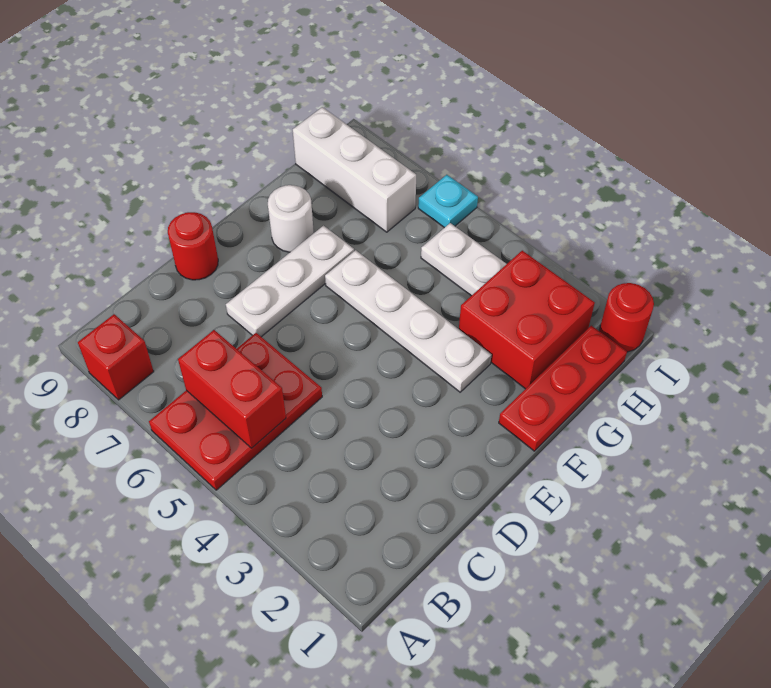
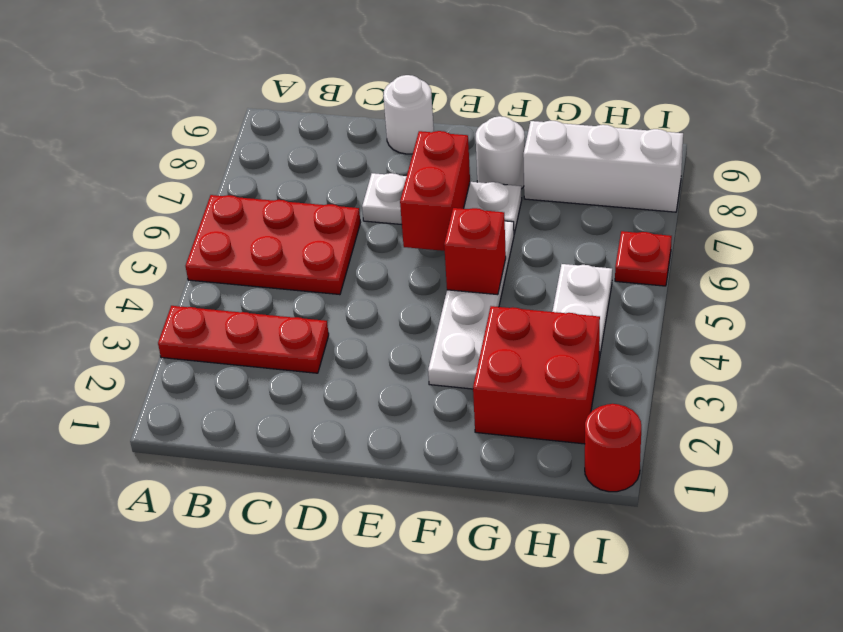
red brick A8 level 1 -> red brick F5 level 2
red brick B5:B6 level 2 -> red brick E6:E7 level 2
red round brick D9 level 1 -> white round brick D9 level 1
red plate F1:H1 level 1 -> red plate A3:C3 level 1
white brick H7:H9 level 1 -> white brick G8:I8 level 1
cyan plate I6 level 1 -> red plate I6 level 1

